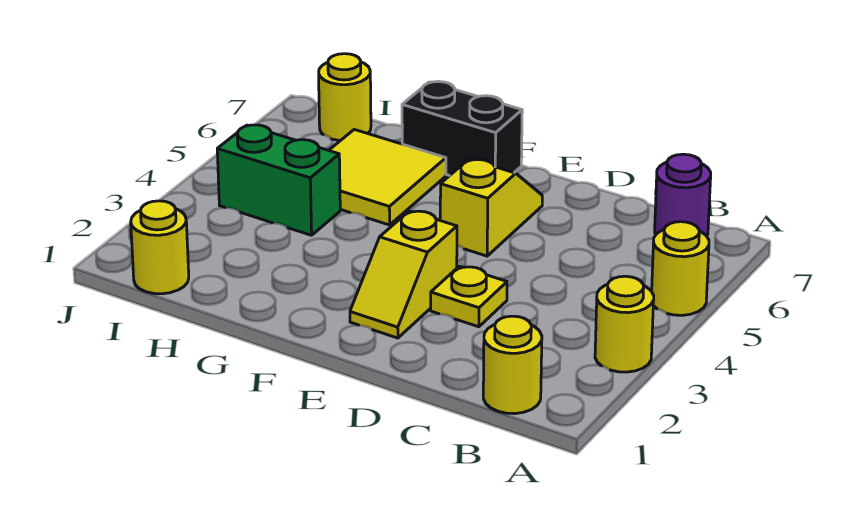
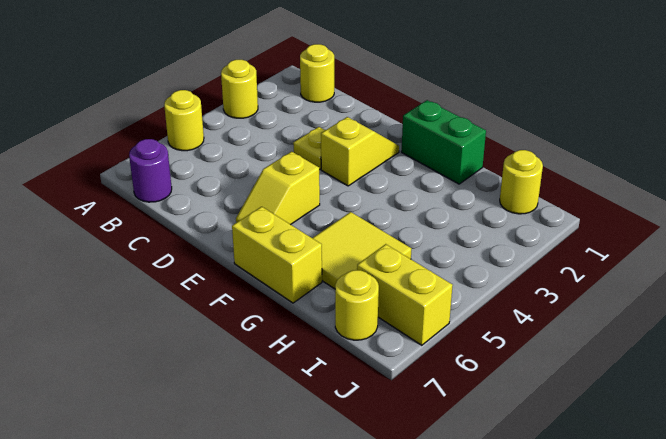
black brick F7:G7 level 1 -> yellow brick F7:G7 level 1
green brick H4:I4 level 1 -> green brick F1:G1 level 1
none -> yellow brick I6:J6 level 1

